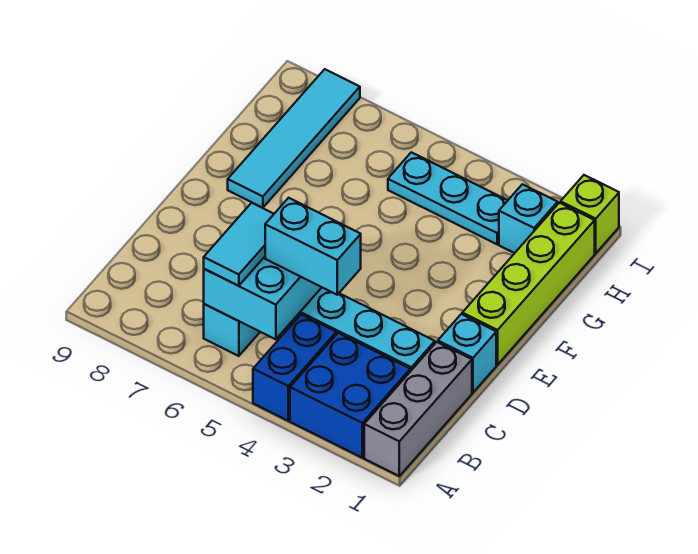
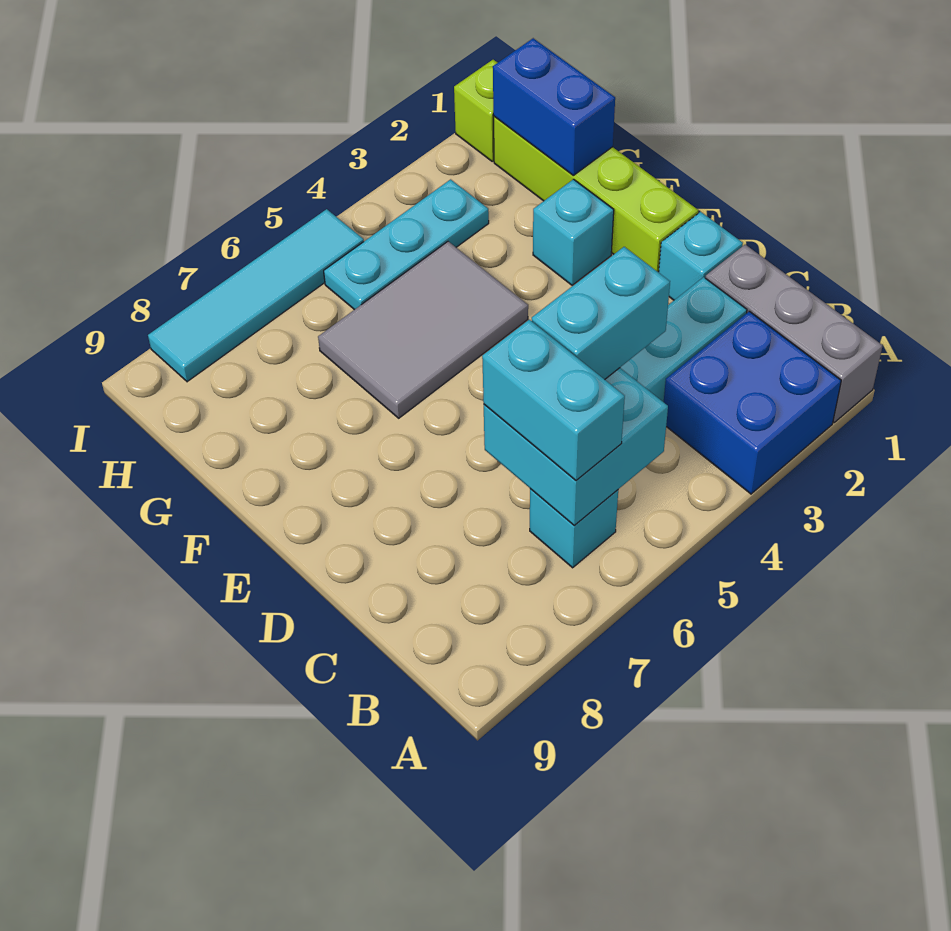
blue brick A4:B4 level 1 -> blue brick G1:H1 level 2
cyan tile B6:C6 level 3 -> cyan brick B6:C6 level 3
none -> grey tile F4:G6 level 1
cyan tile F8:I8 level 1 -> cyan tile I5:I8 level 1
cyan brick H2 level 1 -> cyan brick F2 level 1

